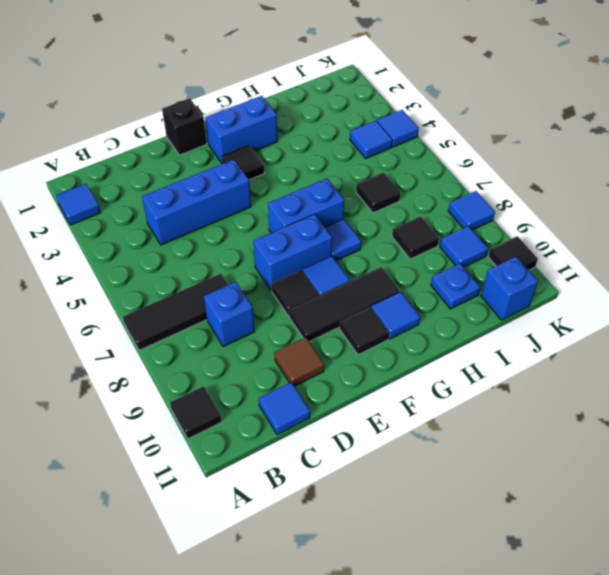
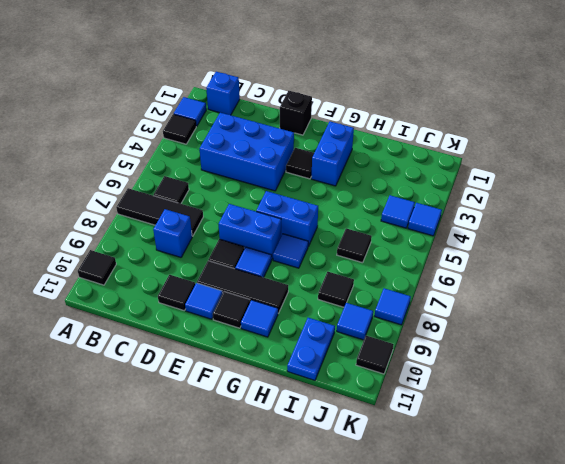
none -> black tile A3 level 1
none -> black tile B6 level 1
blue brick C4:E4 level 1 -> blue brick C3:E4 level 1
blue tile C11 level 1 -> blue tile E10 level 1
brown tile D10 level 1 -> black tile D10 level 1
blue brick F2:G2 level 1 -> blue brick G2:G3 level 1
blue plate I10 level 1 -> blue plate I10:I11 level 1
blue brick J11 level 1 -> blue brick B1 level 1

